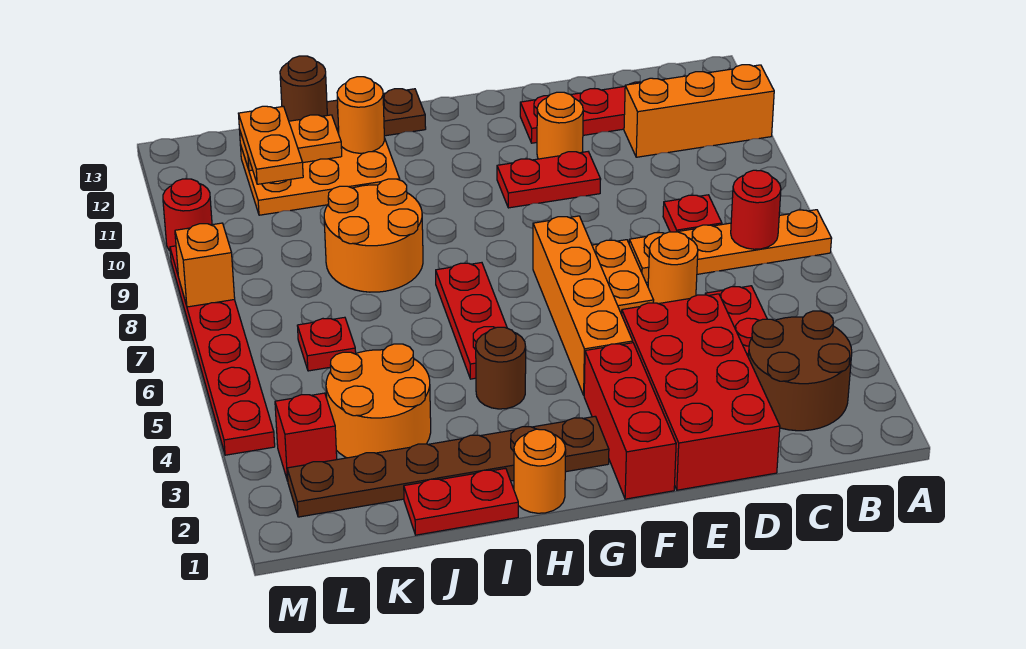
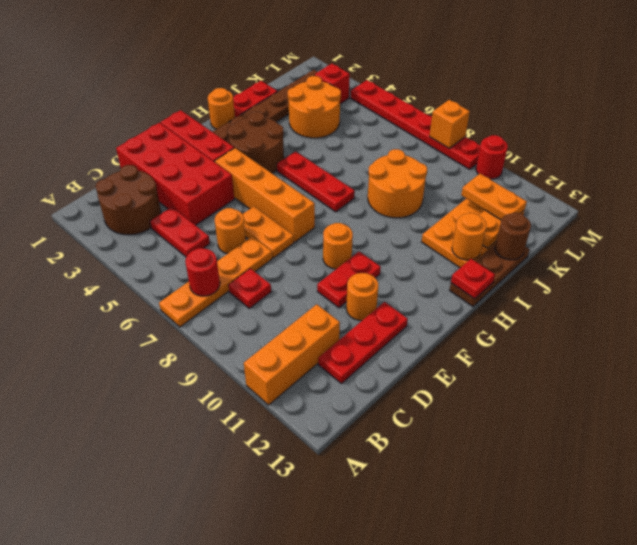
none -> orange round brick F9 level 1
brown round brick H4 level 1 -> brown round brick G3:H4 level 1
red plate K6 level 1 -> red plate H13 level 2

